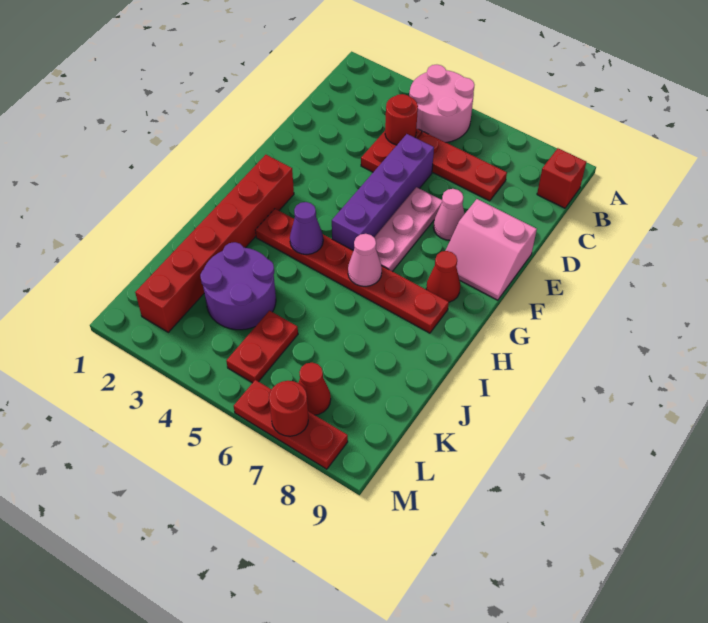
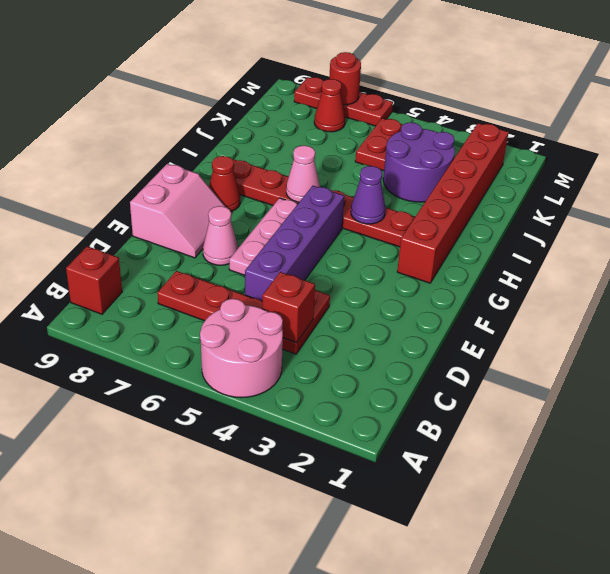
red round brick C4 level 2 -> red brick C4 level 2
pink slope E8:F9 level 1 top E -> pink slope E8:F9 level 1 top 9

